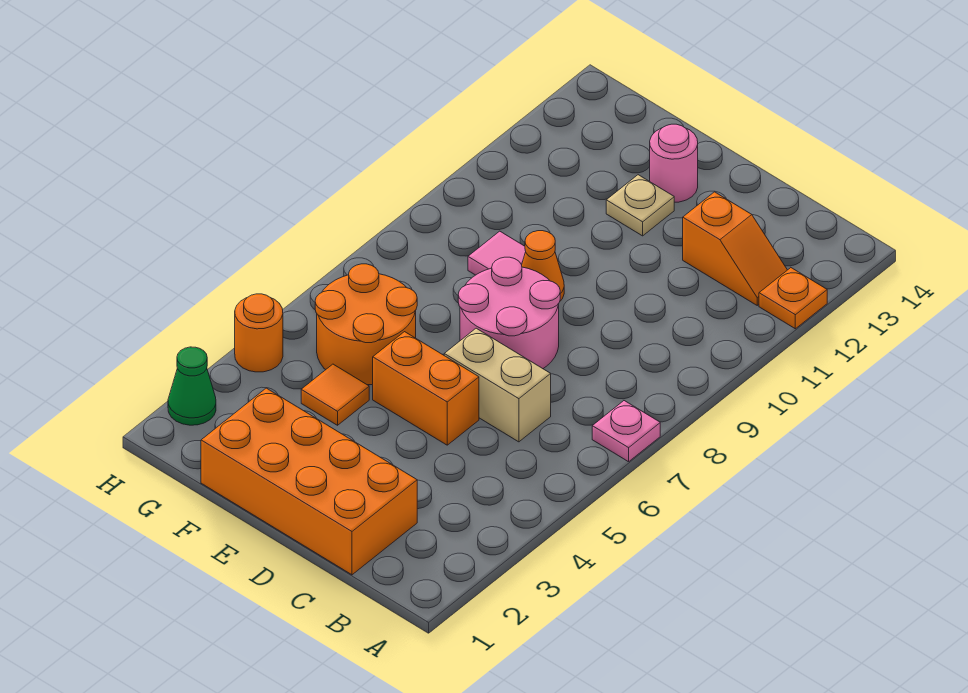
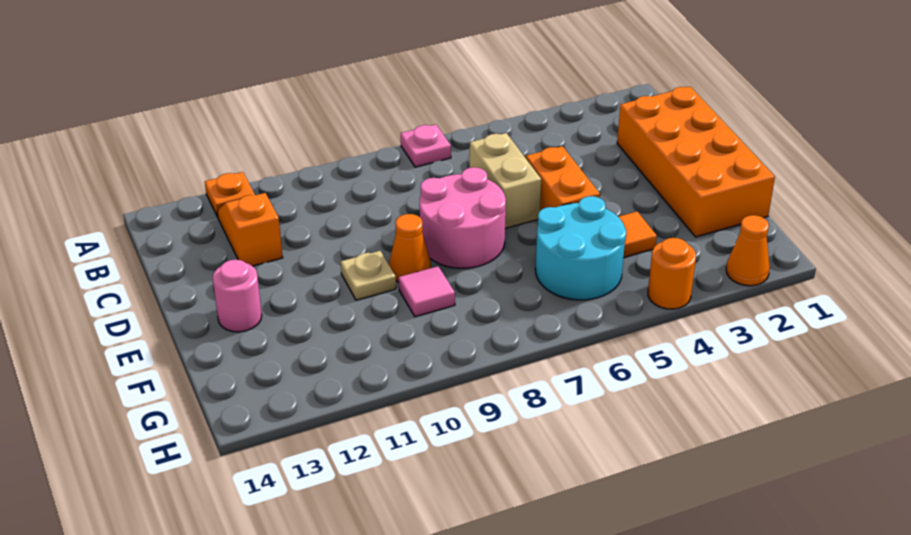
tan plate E12 level 1 -> tan plate E10 level 1
orange round brick F5:G6 level 1 -> cyan round brick F5:G6 level 1
green cone H2 level 1 -> orange cone H2 level 1

